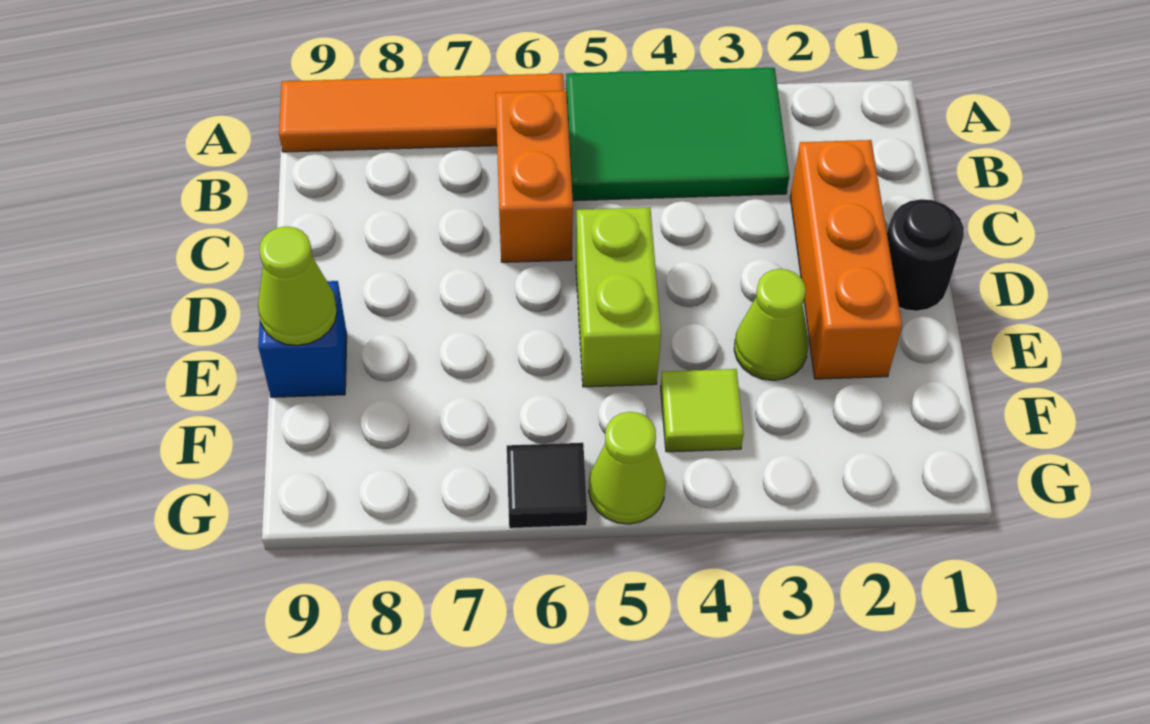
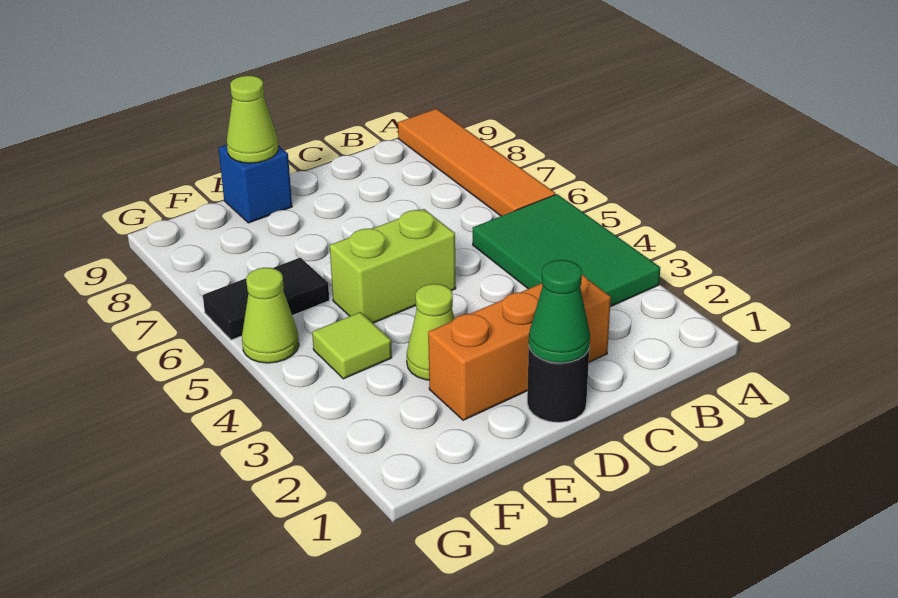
orange brick B6:C6 level 1 -> none
none -> green cone D1 level 2
black tile G6 level 1 -> black tile F6:G6 level 1

